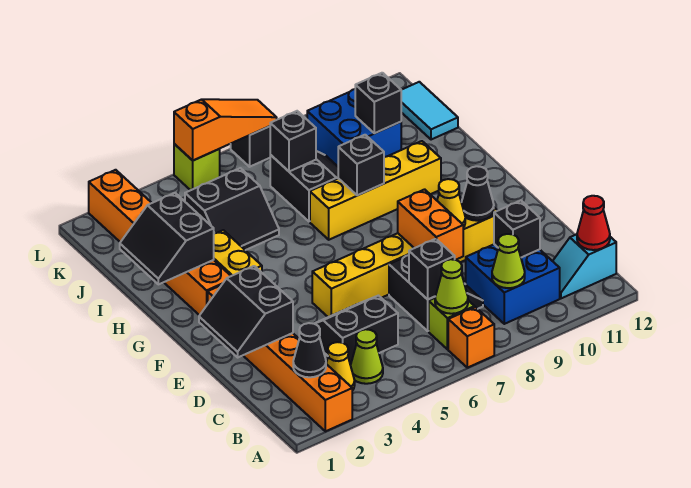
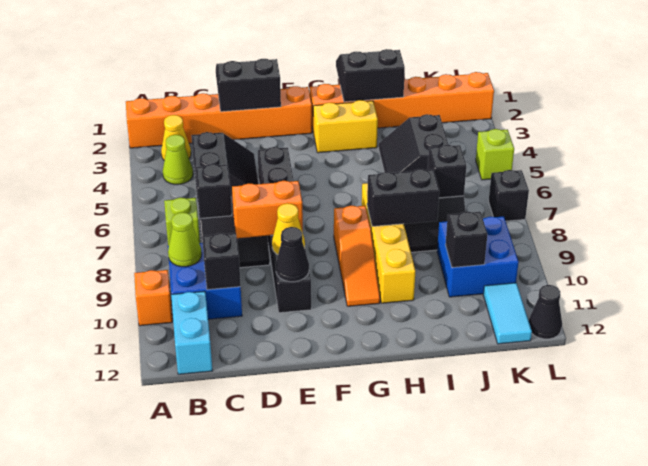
orange brick A7 level 1 -> orange brick A10 level 1
black cone B2 level 2 -> black cone L12 level 1
lime cone B7 level 2 -> none
cyan slope B11:B12 level 1 top 12 -> cyan brick B11:B12 level 1
red cone B12 level 2 -> none
yellow brick E5:E10 level 1 -> black brick E5:E10 level 1
black brick H8 level 2 -> black brick H8:I8 level 2
cyan tile J12:K12 level 1 -> cyan tile K11:K12 level 1
orange slope L5:L7 level 2 top 5 -> orange slope G8:G10 level 1 top 8

